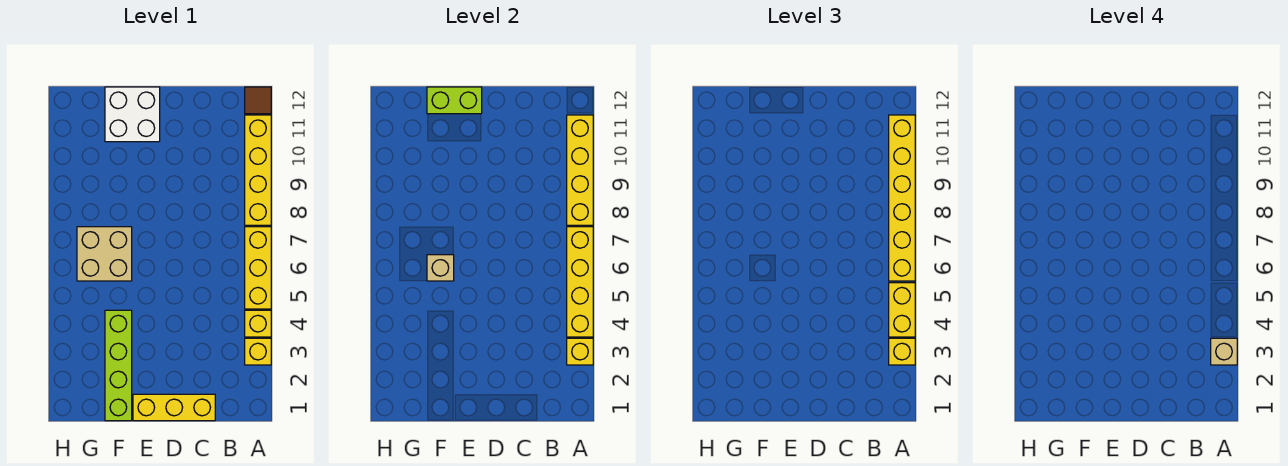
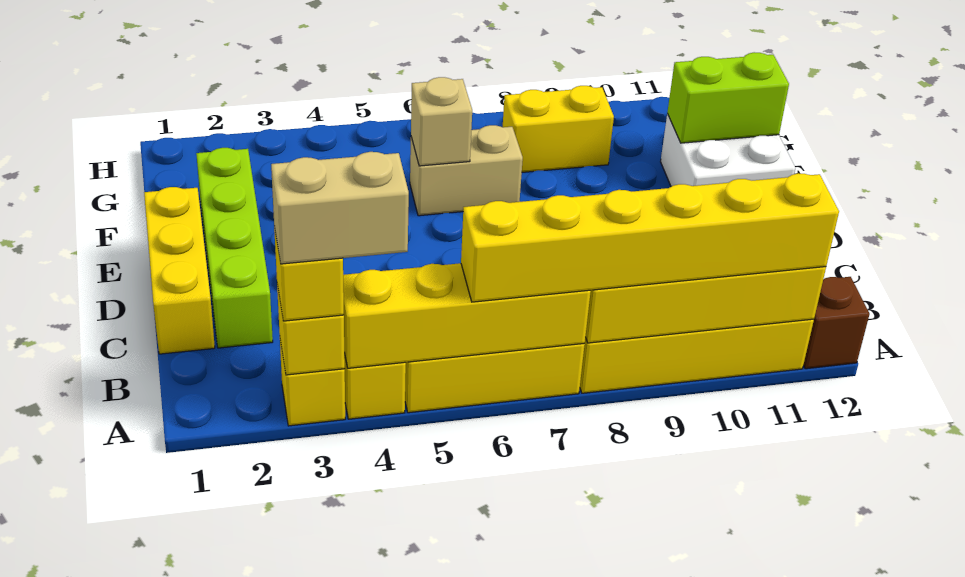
tan brick A3 level 4 -> tan brick A3:A4 level 4
yellow brick A4:A5 level 3 -> yellow brick G8:G9 level 1
brown tile A12 level 1 -> brown brick A12 level 1
lime brick E12:F12 level 2 -> lime brick F11:F12 level 2
lime brick F1:F4 level 1 -> lime brick C2:F2 level 1
tan brick F6:G7 level 1 -> tan brick F6:F7 level 1

